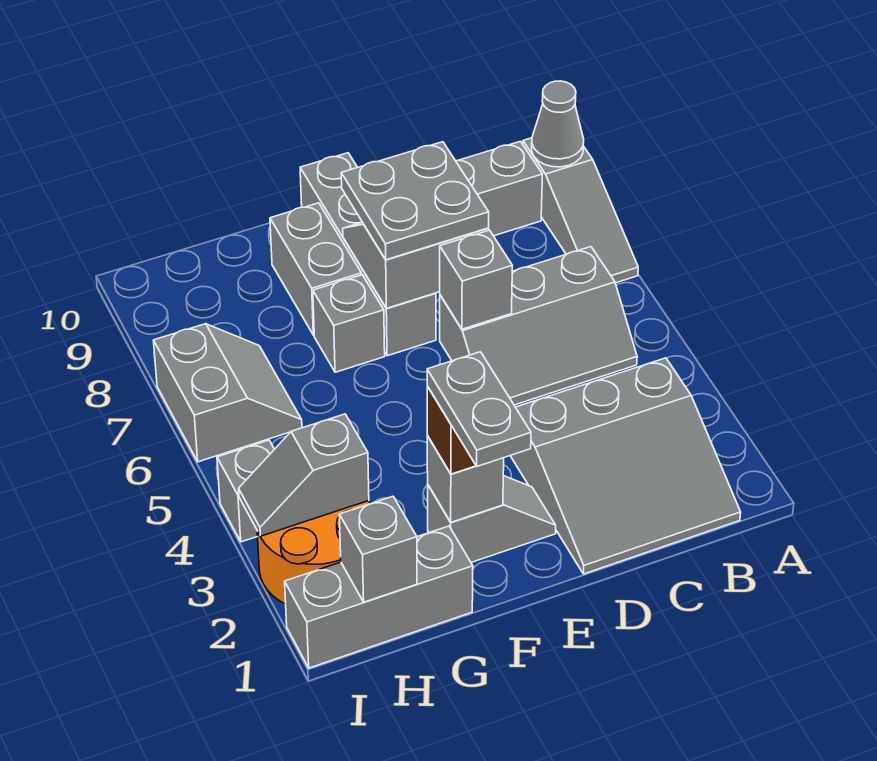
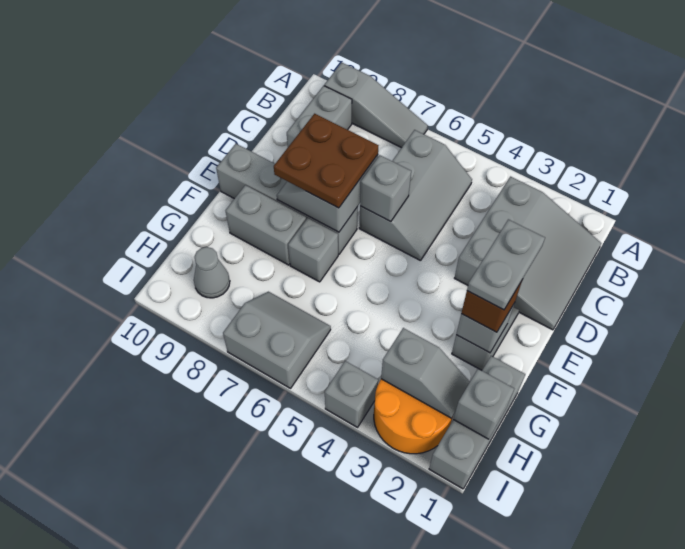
grey cone A9 level 2 -> grey cone H9 level 1
grey plate D7:E8 level 3 -> brown plate D7:E8 level 3
grey plate F1:F2 level 4 -> grey plate E2:F2 level 4
grey slope H3:I3 level 2 top H -> grey slope H2:H3 level 2 top 3

